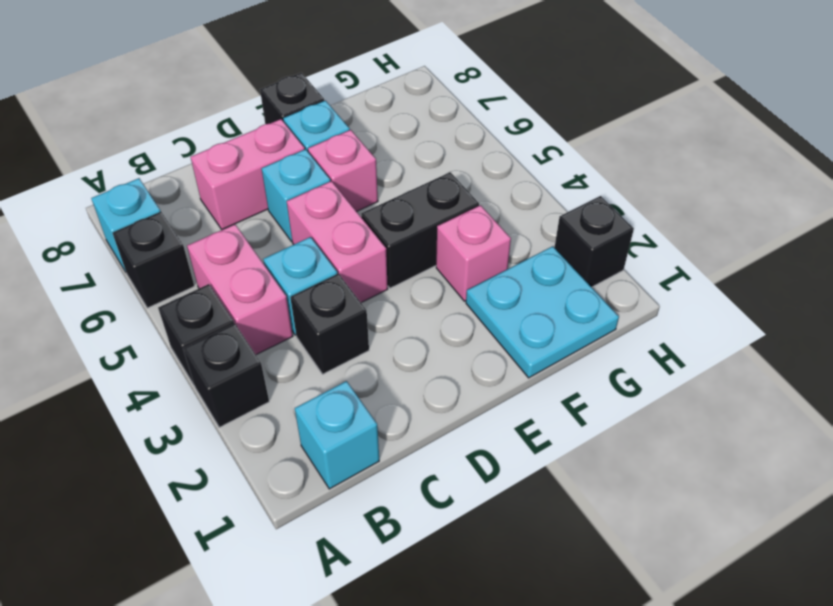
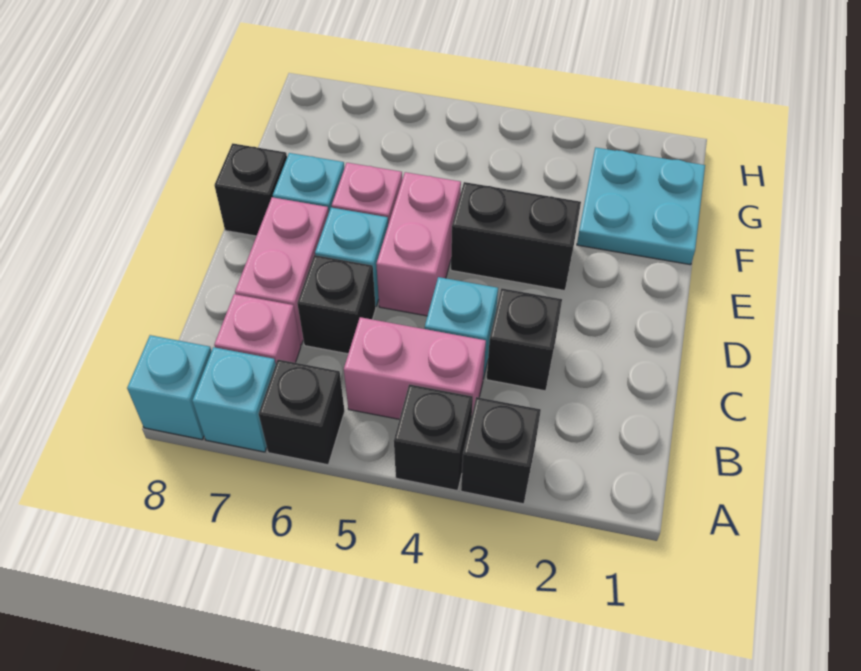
cyan brick B1 level 1 -> cyan brick A8 level 1
pink brick D4:D5 level 1 -> pink brick D5:E5 level 1
black brick E4:F4 level 1 -> black brick E3:E4 level 1
pink brick F3 level 1 -> pink brick B7 level 1
black brick H2 level 1 -> black brick C6 level 1

